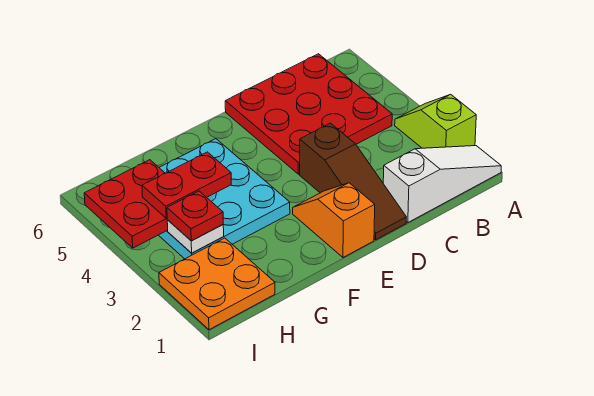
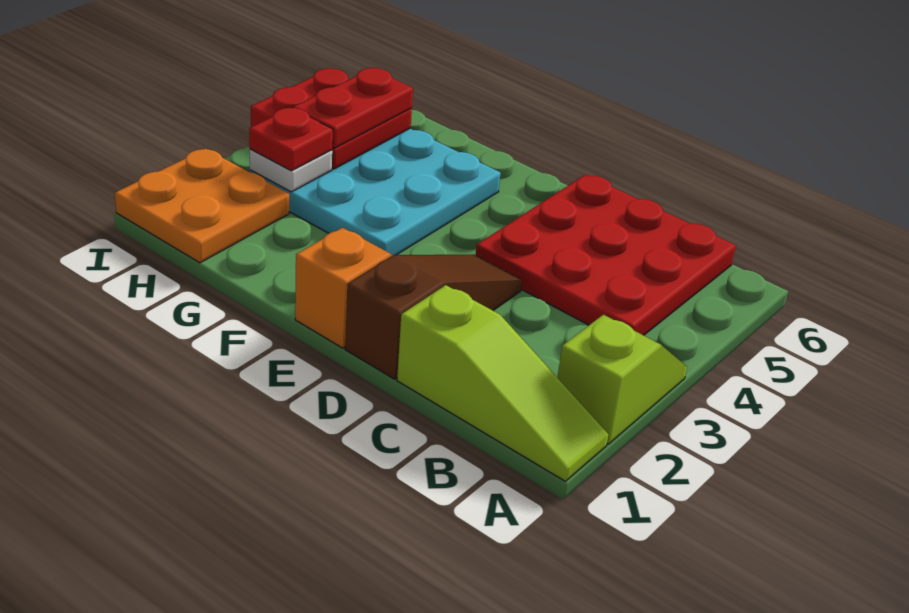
white slope A1:C1 level 1 top C -> lime slope A1:C1 level 1 top C
brown slope D1:D3 level 1 top 3 -> brown slope D1:D3 level 1 top 1
red plate G4:H4 level 3 -> red plate H4:H5 level 3

